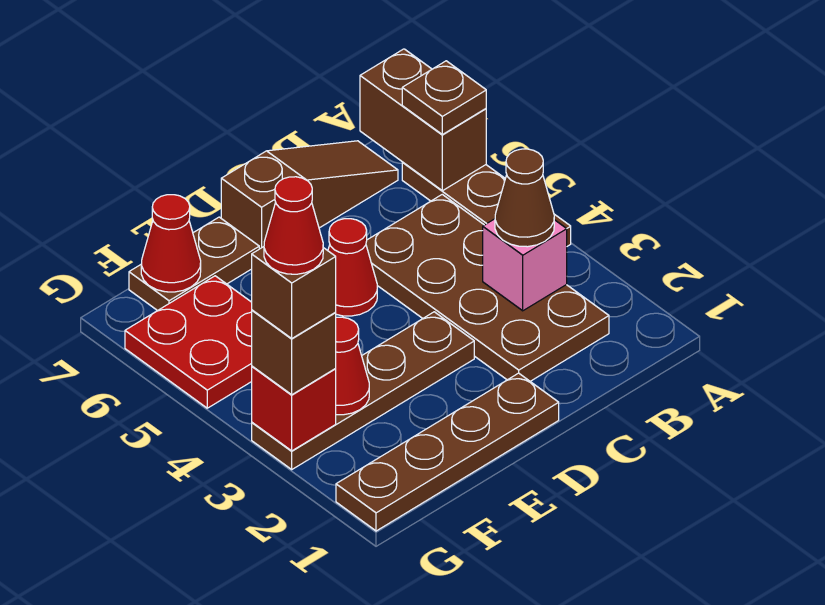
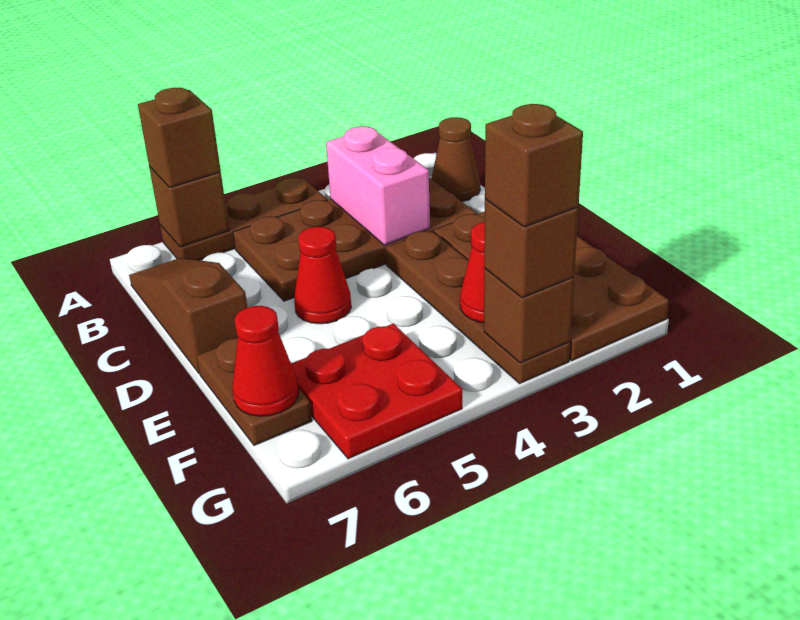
brown brick A6:A7 level 2 -> brown brick A6 level 2
brown plate A6 level 3 -> brown brick A6 level 3
pink brick B3 level 2 -> pink brick B3:C3 level 2
brown cone B3 level 3 -> brown cone B1 level 1
brown plate D1:G1 level 1 -> brown plate D1:G2 level 1
red brick G3 level 2 -> brown brick G3 level 2
red cone G3 level 5 -> none

